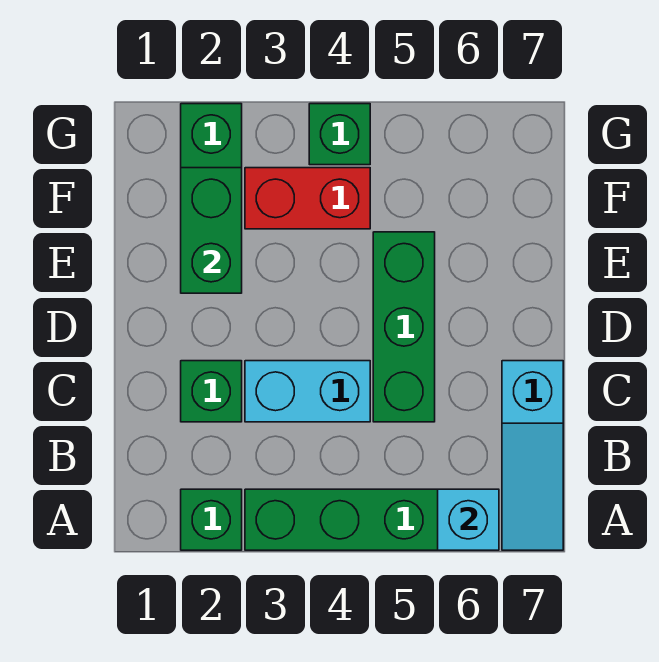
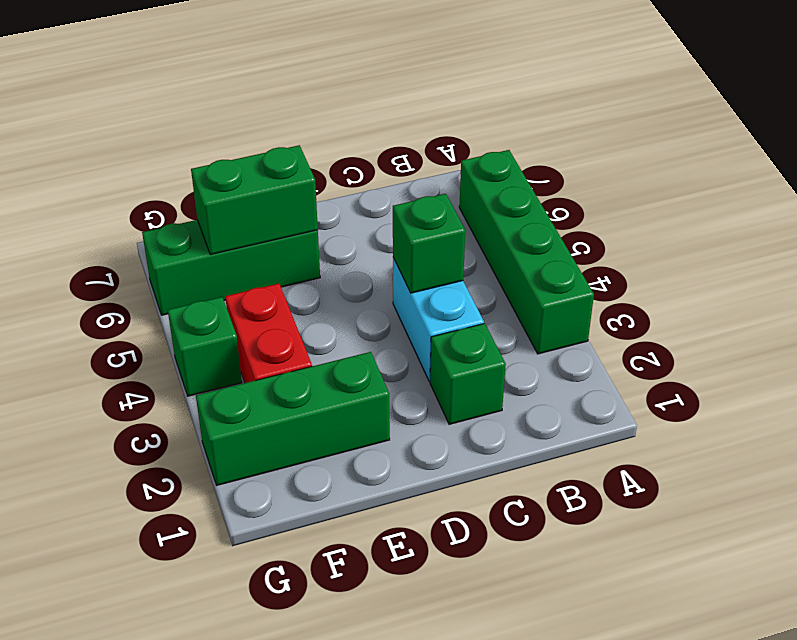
green brick A2 level 1 -> green brick C4 level 2
cyan brick A6 level 2 -> none
cyan slope A7:C7 level 1 top C -> none
green brick C5:E5 level 1 -> green brick E6:G6 level 1
green brick E2:F2 level 2 -> green brick E6:F6 level 2

